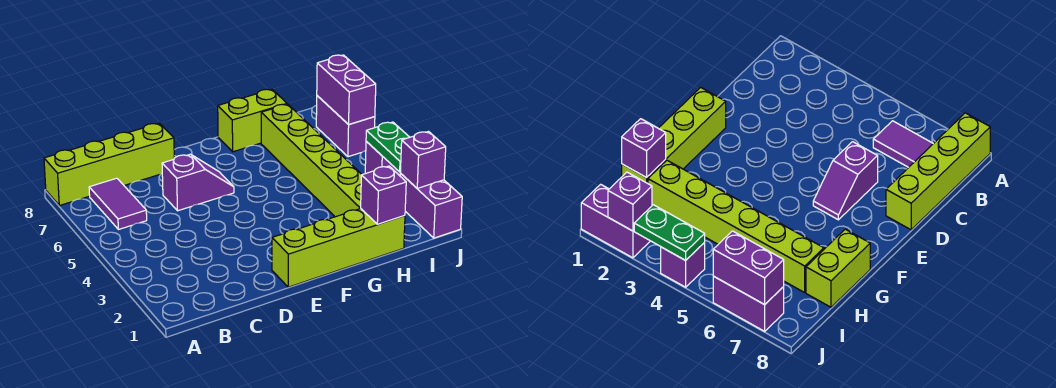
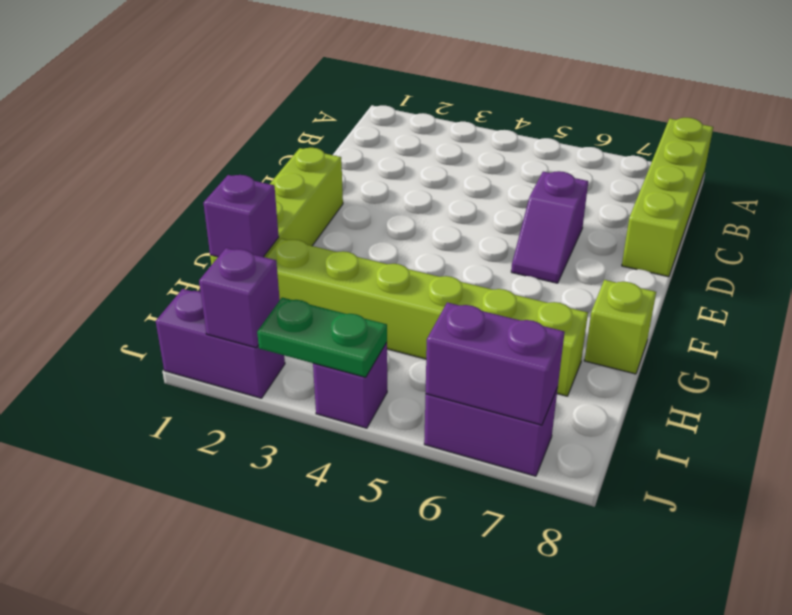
purple tile B6:B7 level 1 -> none
lime brick G8:H8 level 1 -> lime brick G8 level 1

